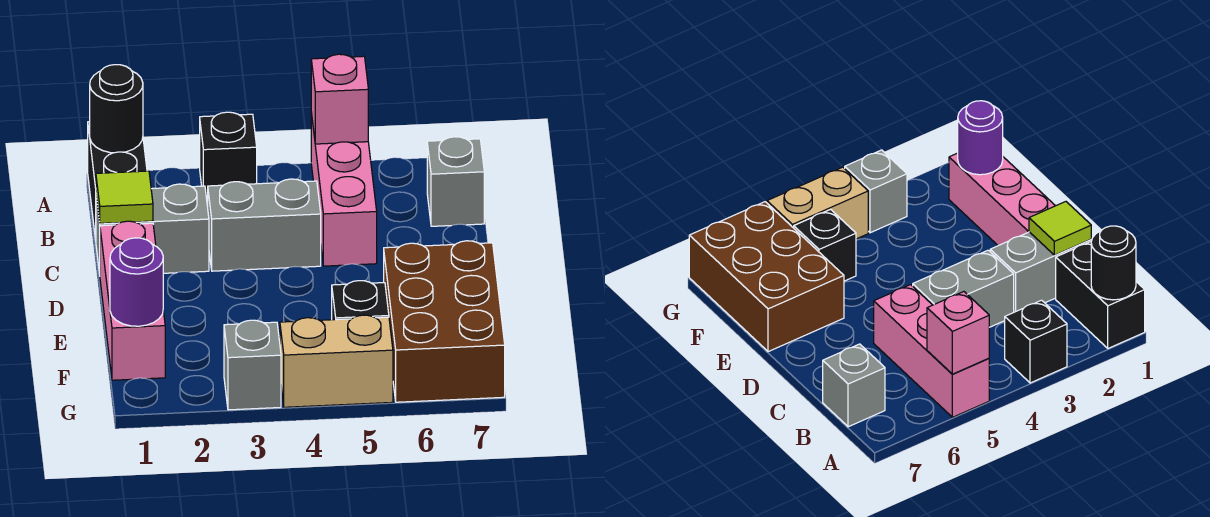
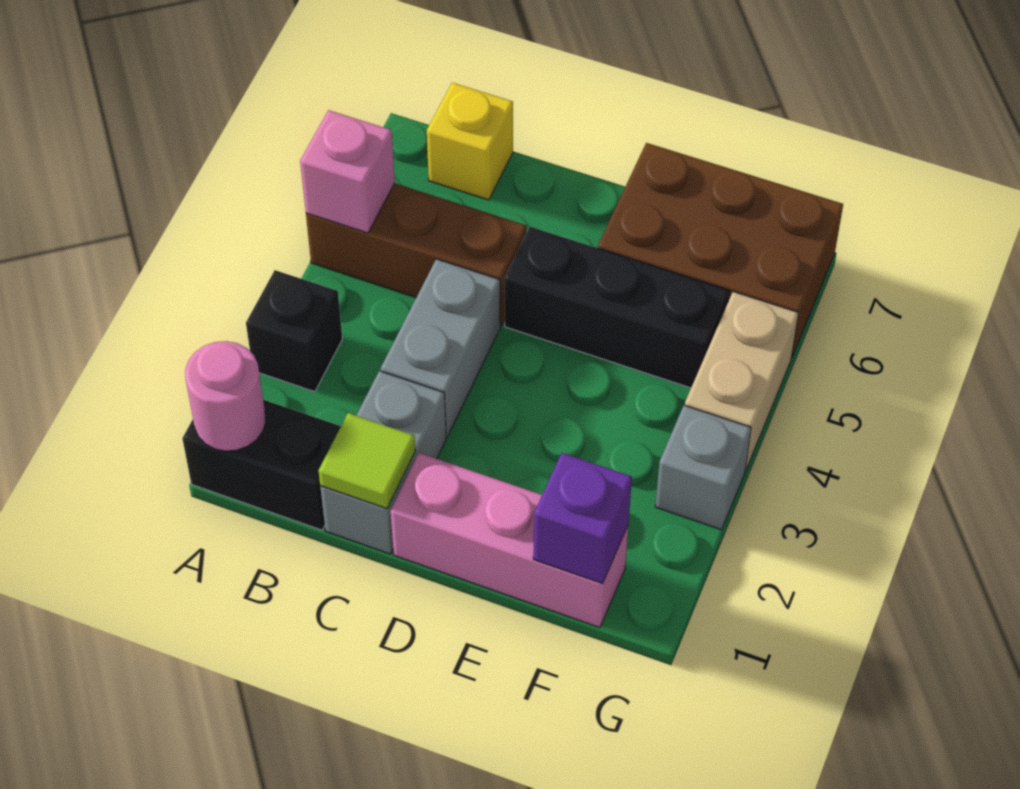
black round brick A1 level 2 -> pink round brick A1 level 2
pink brick A5:C5 level 1 -> brown brick A5:C5 level 1
grey brick B7 level 1 -> yellow brick B7 level 1
purple round brick F1 level 2 -> purple brick F1 level 2
black brick F5 level 1 -> black brick D5:F5 level 1

